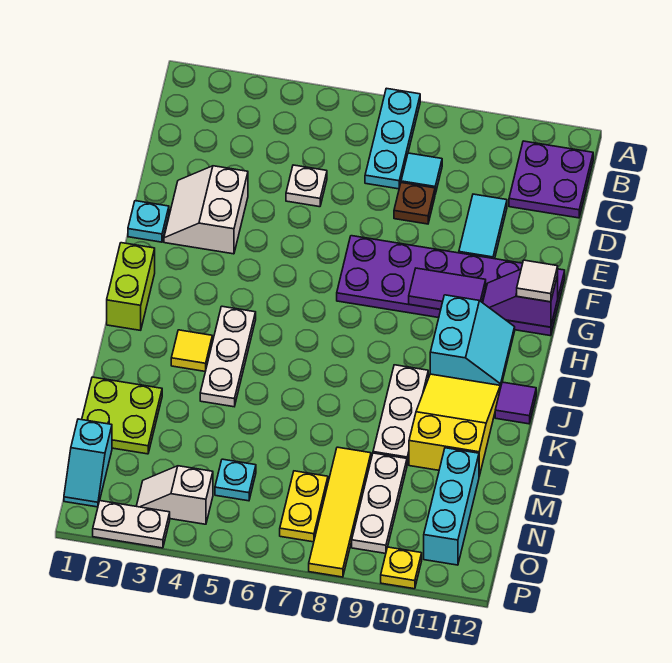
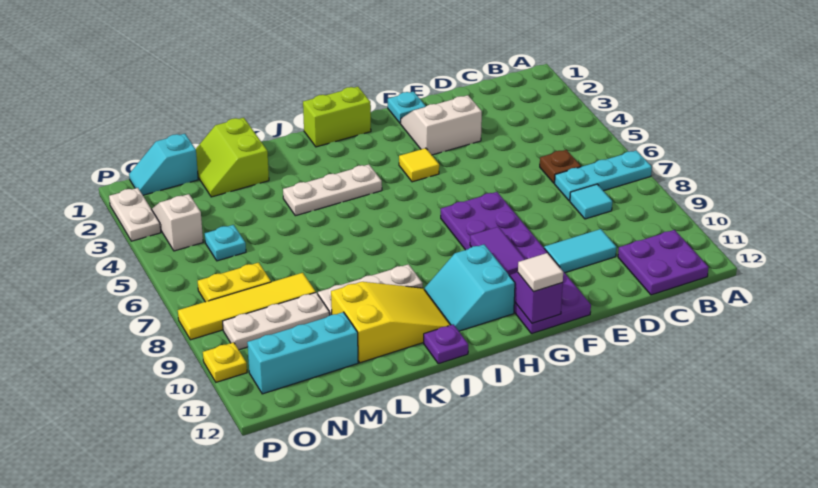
white plate D5 level 1 -> none
brown plate D8 level 1 -> brown plate C6 level 1
cyan slope H10:I11 level 1 top 10 -> cyan slope H10:I11 level 1 top H
yellow tile J3 level 1 -> yellow tile G4 level 1
purple tile J12 level 1 -> purple plate J12 level 1
lime plate L1:M2 level 1 -> lime slope L1:M2 level 1 top L

